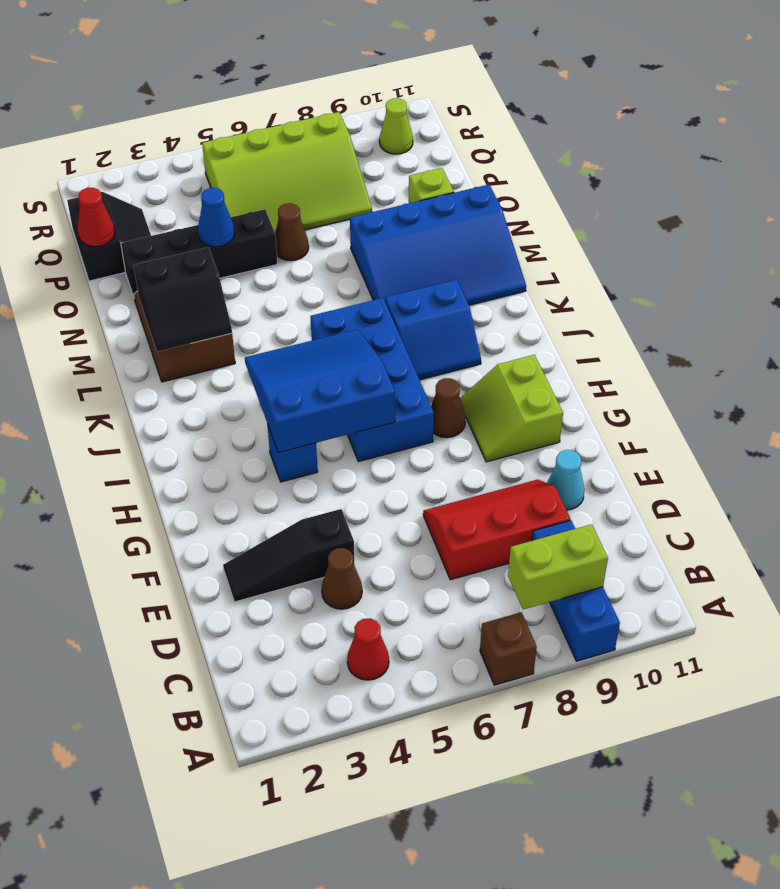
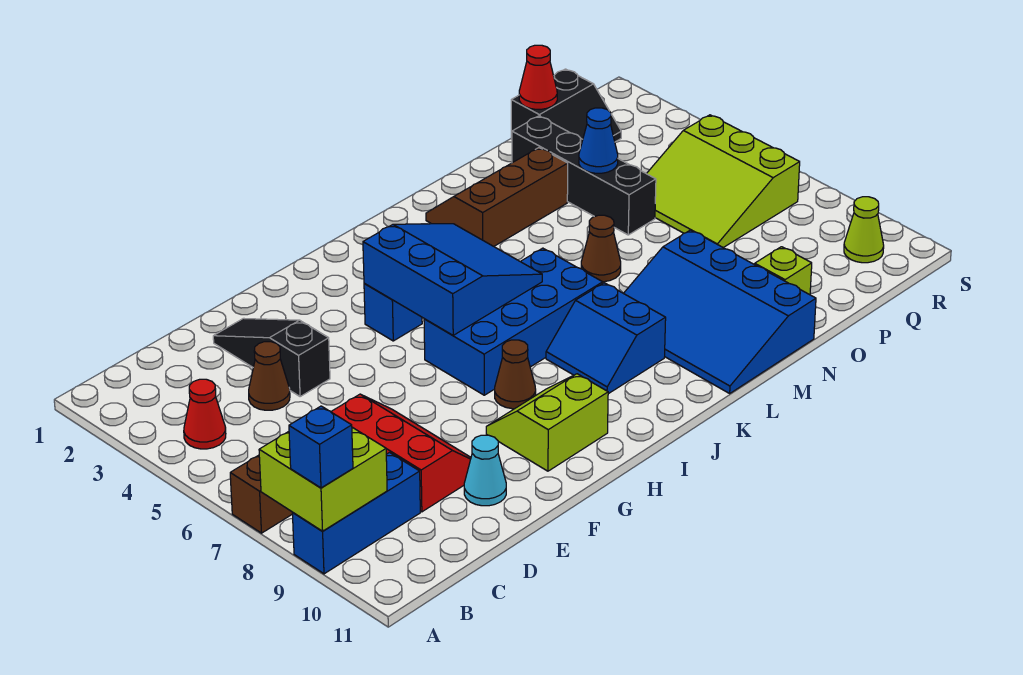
none -> blue brick A9 level 3
lime brick B8:B9 level 2 -> lime brick A8:B9 level 2
black slope L2:M3 level 2 top M -> none
brown cone O6 level 1 -> brown cone M6 level 1
lime slope P5:R8 level 1 top R -> lime slope P5:R7 level 1 top R

